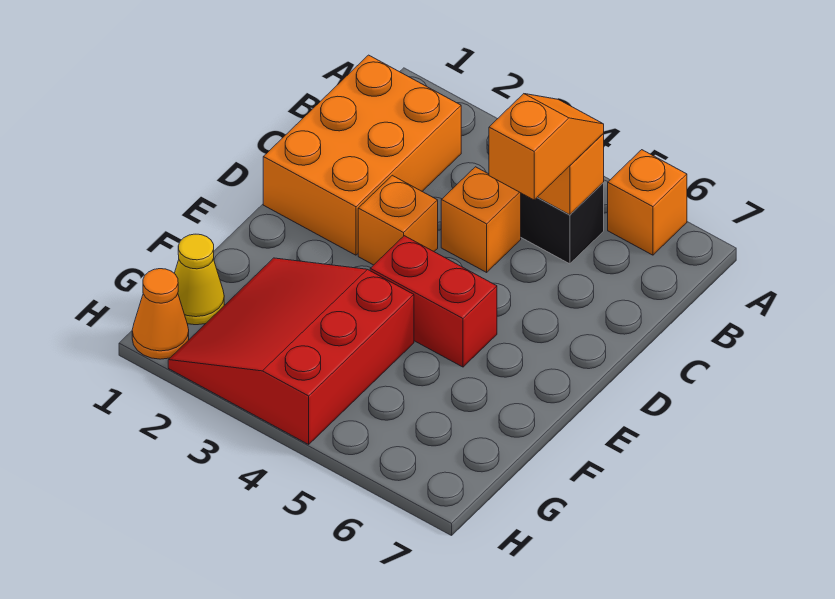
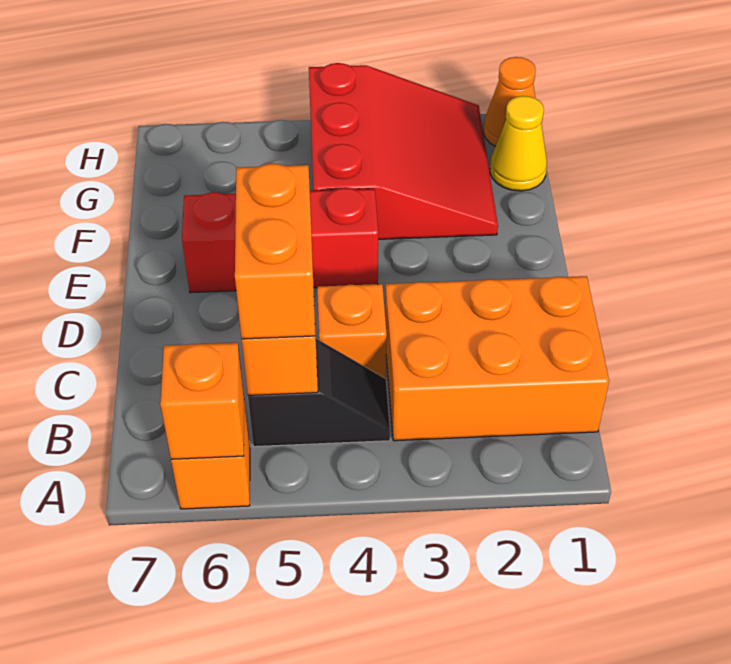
orange brick B1:D2 level 1 -> orange brick B1:C3 level 1
orange slope B5:C5 level 3 top C -> orange brick B5:C5 level 3
orange brick D3 level 1 -> orange brick A6 level 2
red brick E4:E5 level 1 -> red brick E4:E6 level 1

